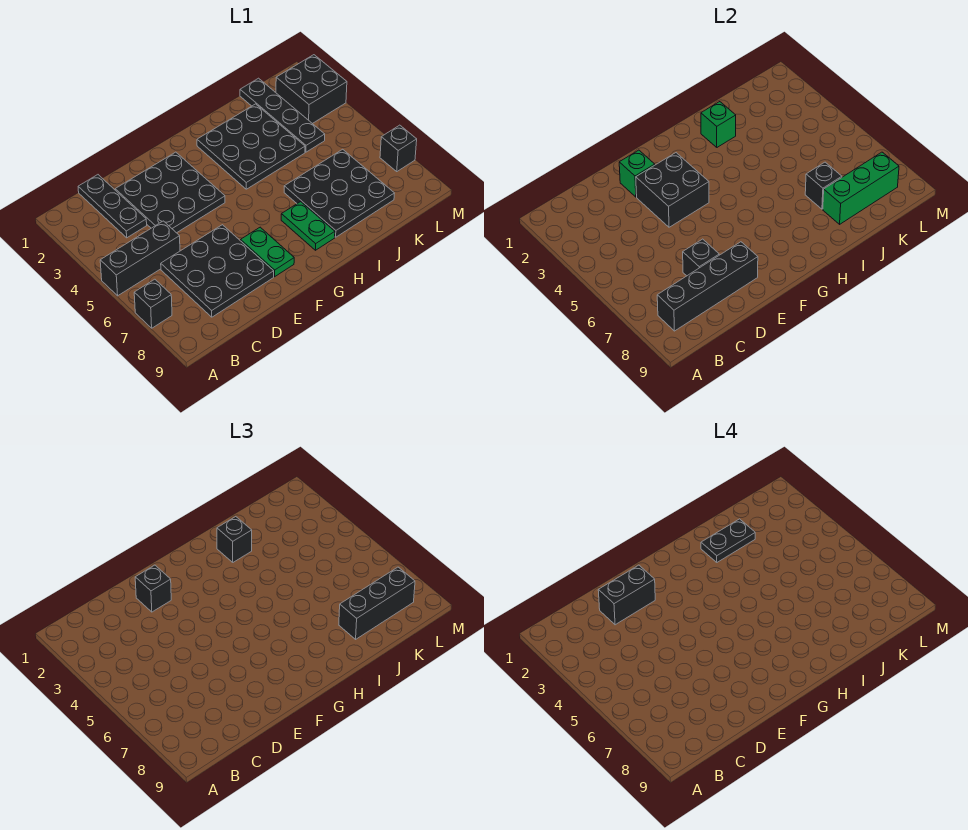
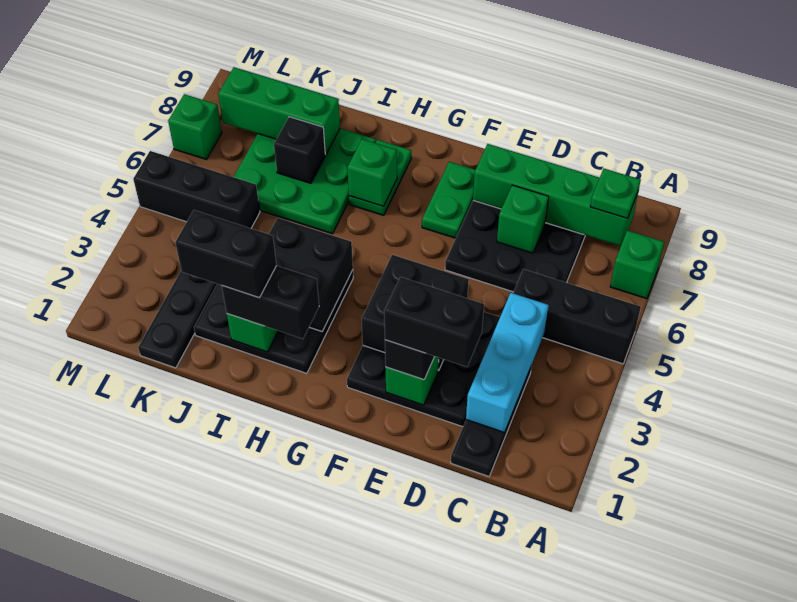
black brick A7 level 1 -> green brick A7 level 1
black brick B8:E8 level 2 -> green brick B8:E8 level 2
none -> green plate B8 level 3
none -> cyan brick C2:C4 level 2
black brick D7 level 2 -> green brick D7 level 2
none -> green brick H7 level 2
black brick I2 level 3 -> black brick H2:I2 level 3
black plate I2:J2 level 4 -> black brick I2:J2 level 4
black plate I6:K8 level 1 -> green plate I6:K8 level 1
black brick J8:L8 level 3 -> black brick K5:M5 level 1
black brick L2:M3 level 1 -> black brick H3:I4 level 2
black brick M7 level 1 -> green brick M7 level 1

